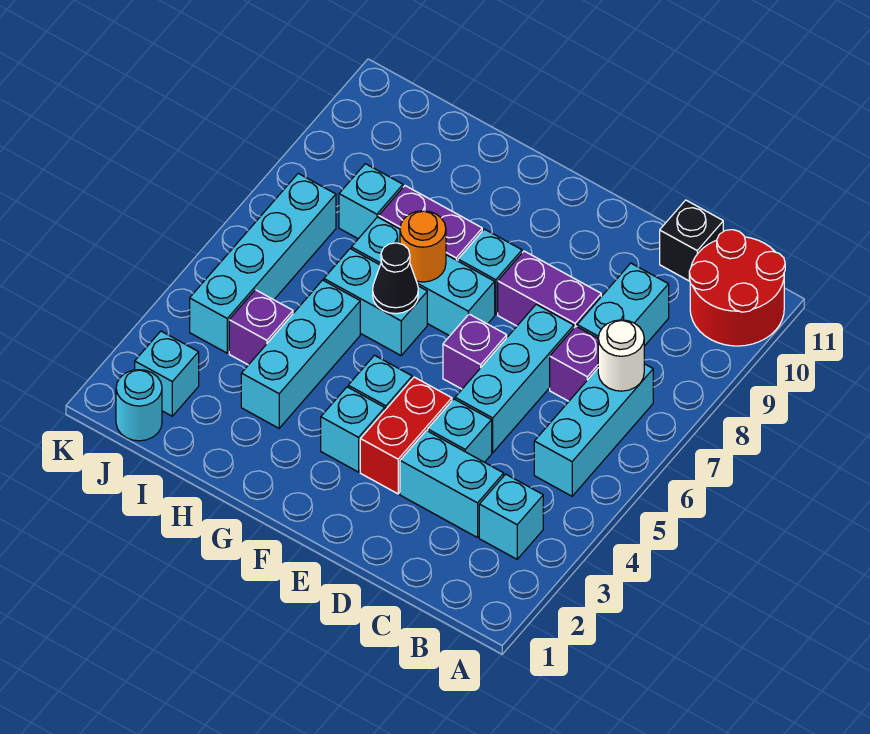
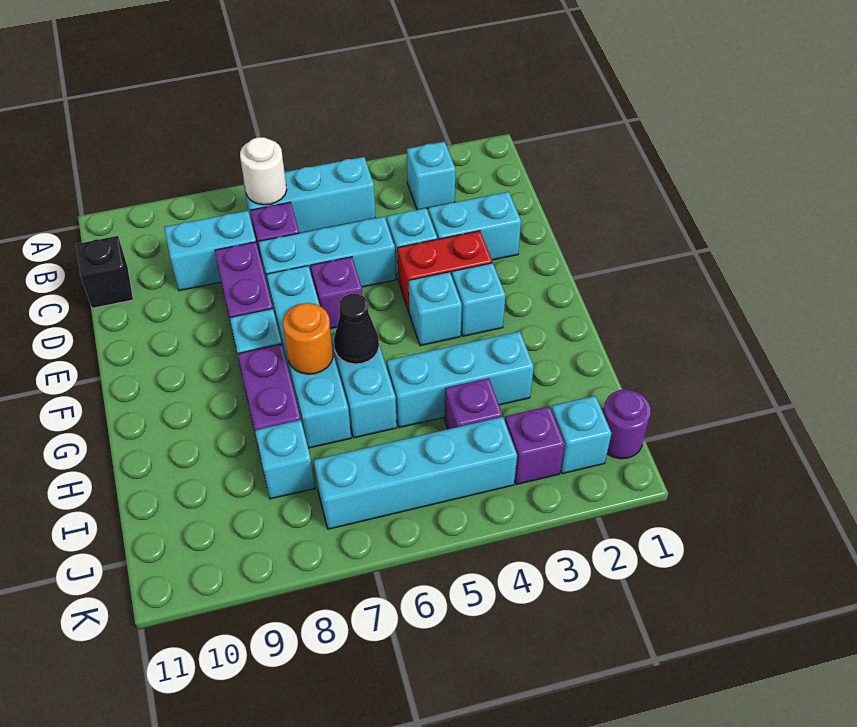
red round brick A10:B11 level 1 -> none
cyan brick C3:D3 level 1 -> cyan brick D2:D3 level 1
cyan brick F7:H7 level 1 -> cyan brick E7:H7 level 1
cyan round brick J1 level 1 -> purple round brick J1 level 1
none -> purple brick J3 level 1

